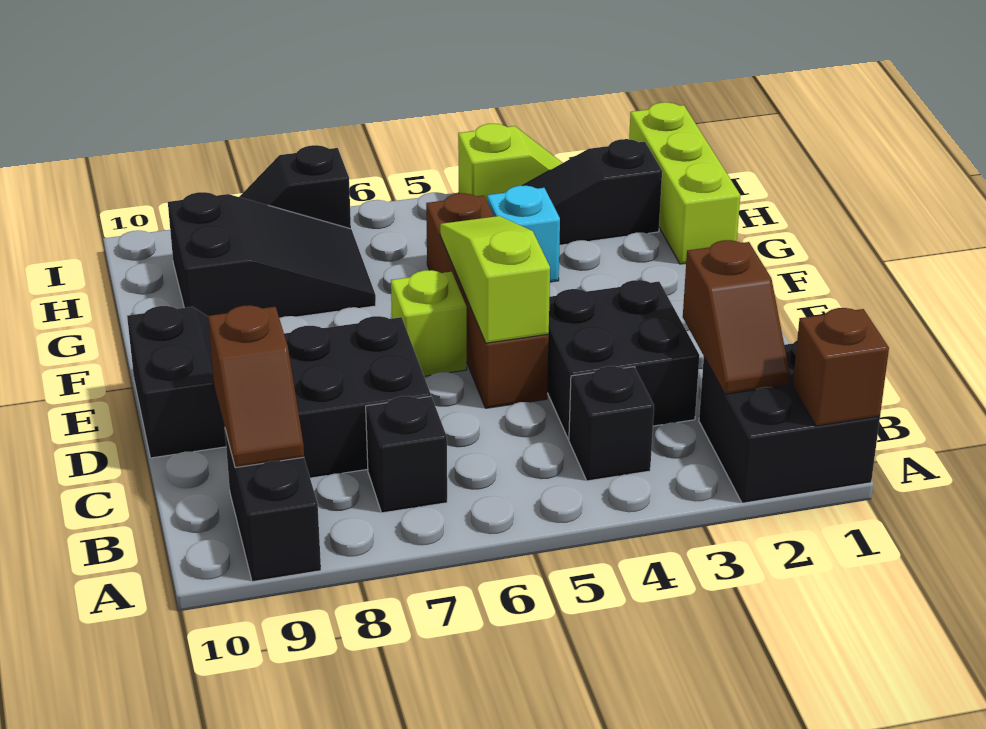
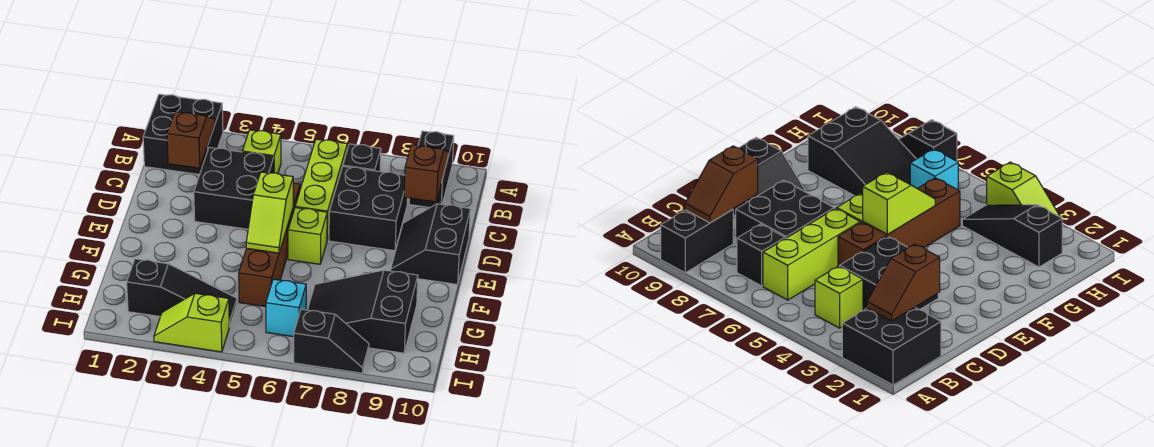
brown brick A1 level 2 -> none
black brick B4 level 1 -> lime brick B4 level 1
lime slope D5:F5 level 2 top D -> lime slope E5:F5 level 2 top E
lime brick G1:I1 level 1 -> lime brick B6:D6 level 1
cyan brick G4 level 1 -> cyan brick H6 level 1

